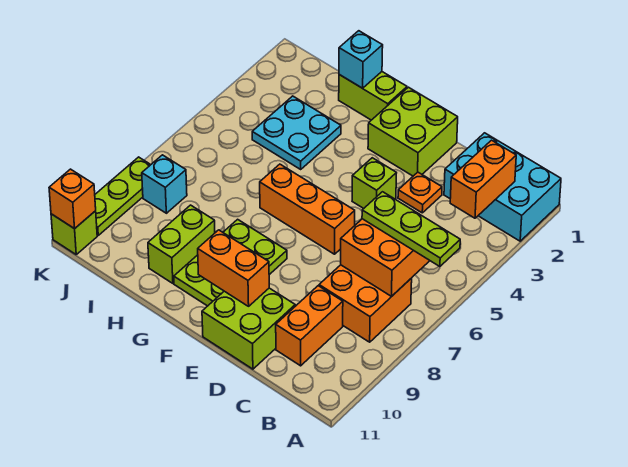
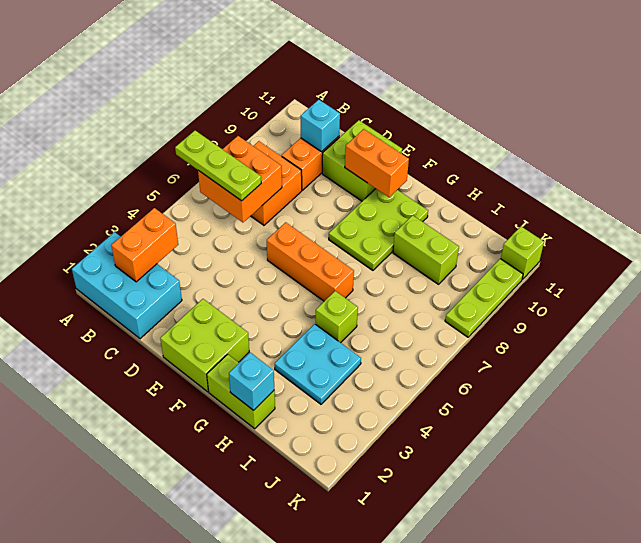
orange plate D3 level 1 -> none
lime brick E4 level 1 -> lime brick H5 level 1
lime brick H9:H10 level 1 -> lime brick H9:I9 level 1
cyan brick J8 level 1 -> cyan brick C10 level 2
orange brick K11 level 2 -> none

